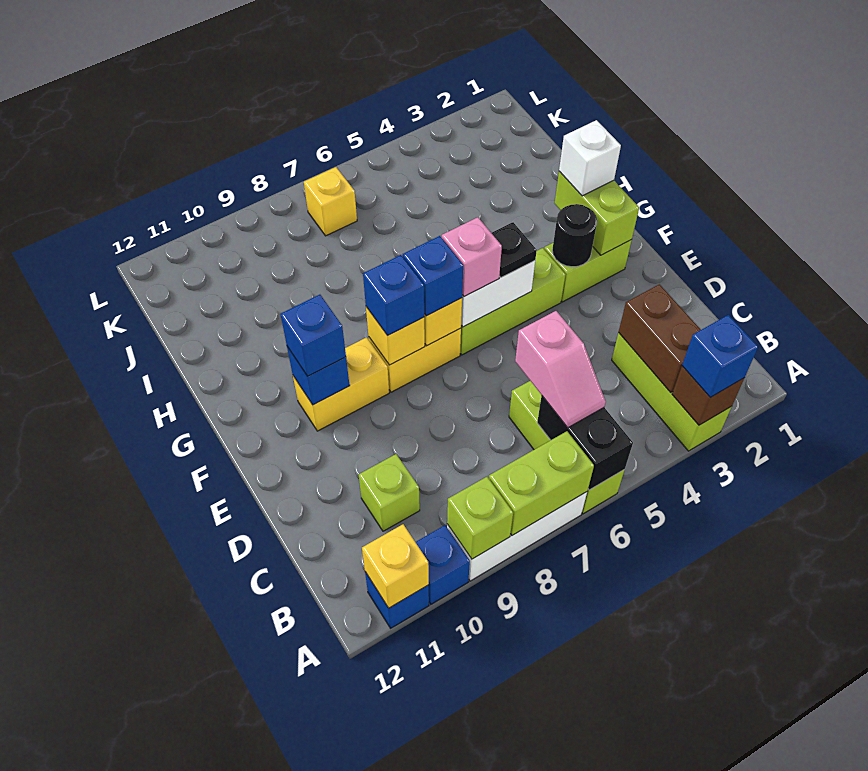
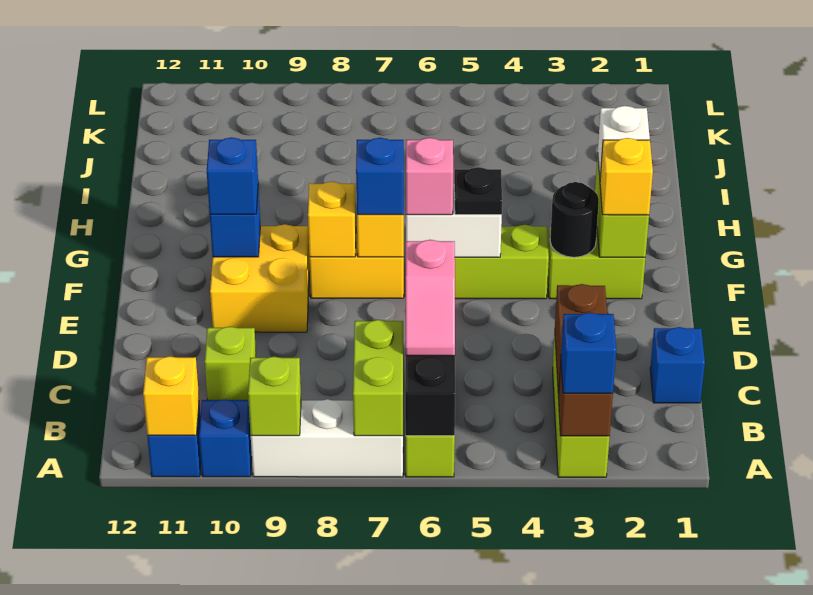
lime brick A7:A8 level 2 -> lime brick A7:B7 level 2
blue brick F8 level 3 -> blue brick C1 level 1
yellow brick F9:F10 level 1 -> yellow brick E9:F10 level 1
yellow brick K7 level 1 -> yellow brick F2 level 3

